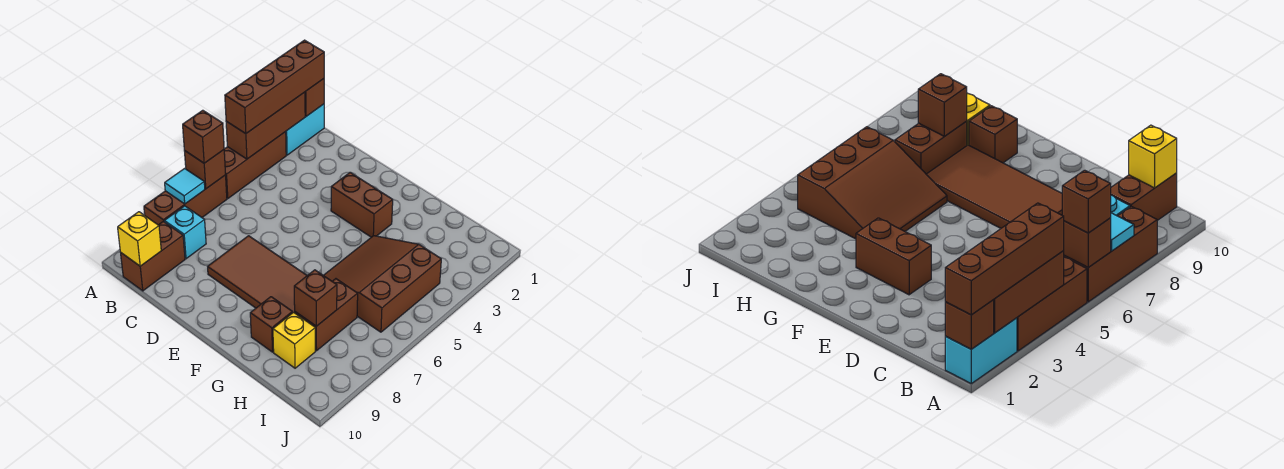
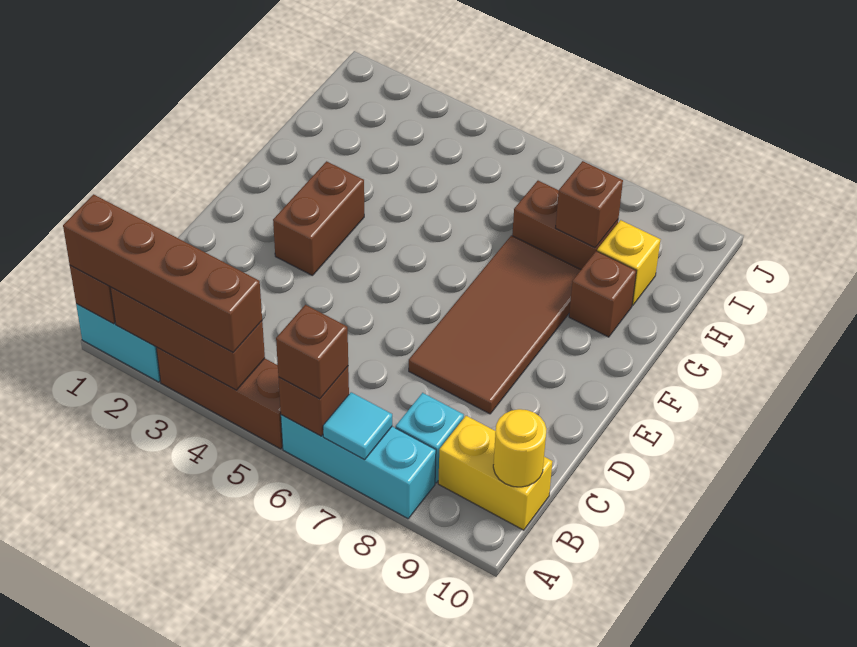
brown brick A6:A8 level 1 -> cyan brick A6:A8 level 1
brown brick B9:B10 level 1 -> yellow brick B9:B10 level 1
yellow brick B10 level 2 -> yellow round brick B10 level 2
brown slope G4:I6 level 1 top I -> none

